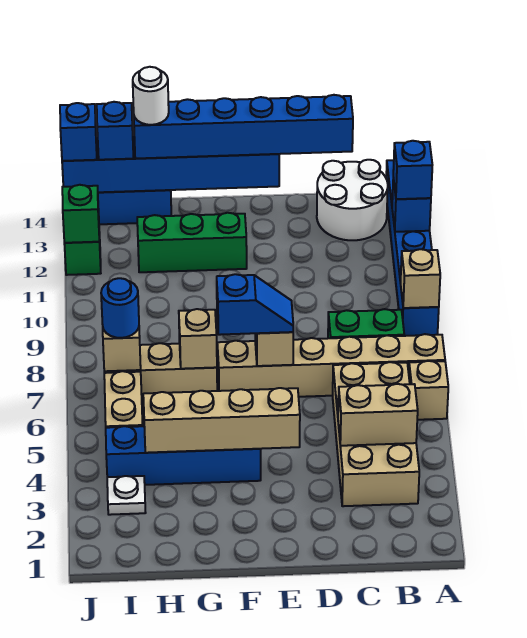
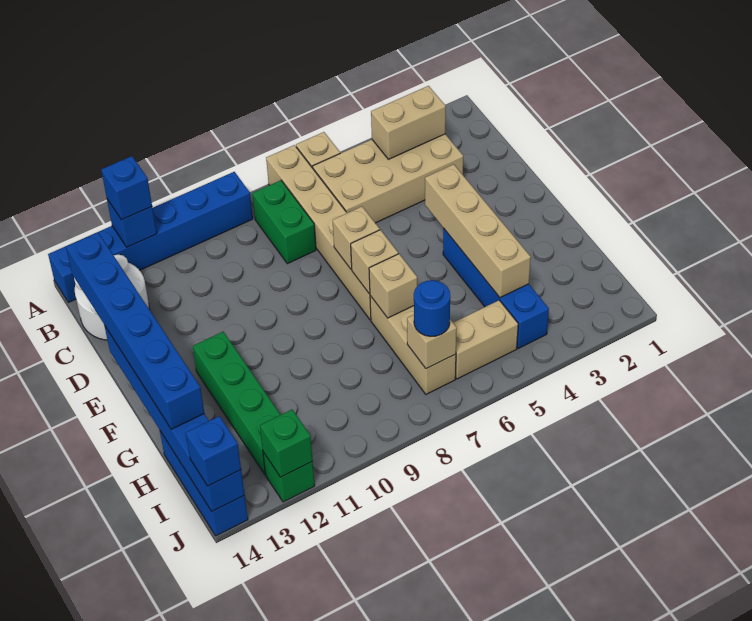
tan brick A9 level 2 -> tan brick F7 level 2
tan brick B4:C4 level 2 -> tan brick B3:B4 level 2
blue slope E7:F7 level 3 top F -> none
green brick F12:H12 level 1 -> green brick F12:I12 level 1
white round brick H14 level 4 -> none
white plate I3 level 1 -> none
blue brick I14 level 3 -> none

